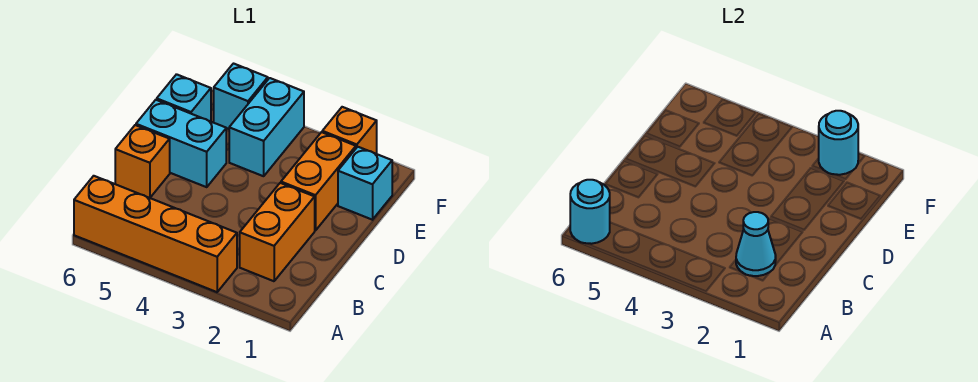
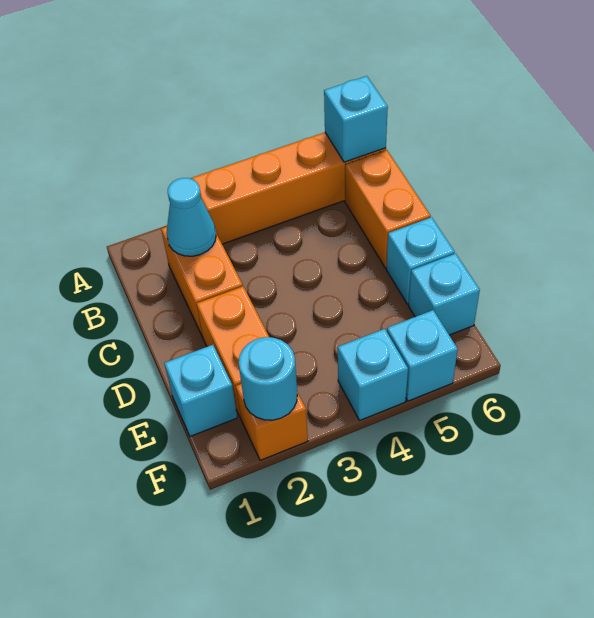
cyan round brick A6 level 2 -> cyan brick A6 level 2
orange brick C6 level 1 -> orange brick B6:C6 level 1
cyan brick D5:D6 level 1 -> cyan brick D6 level 1
cyan brick E4:F4 level 1 -> cyan brick F4 level 1

